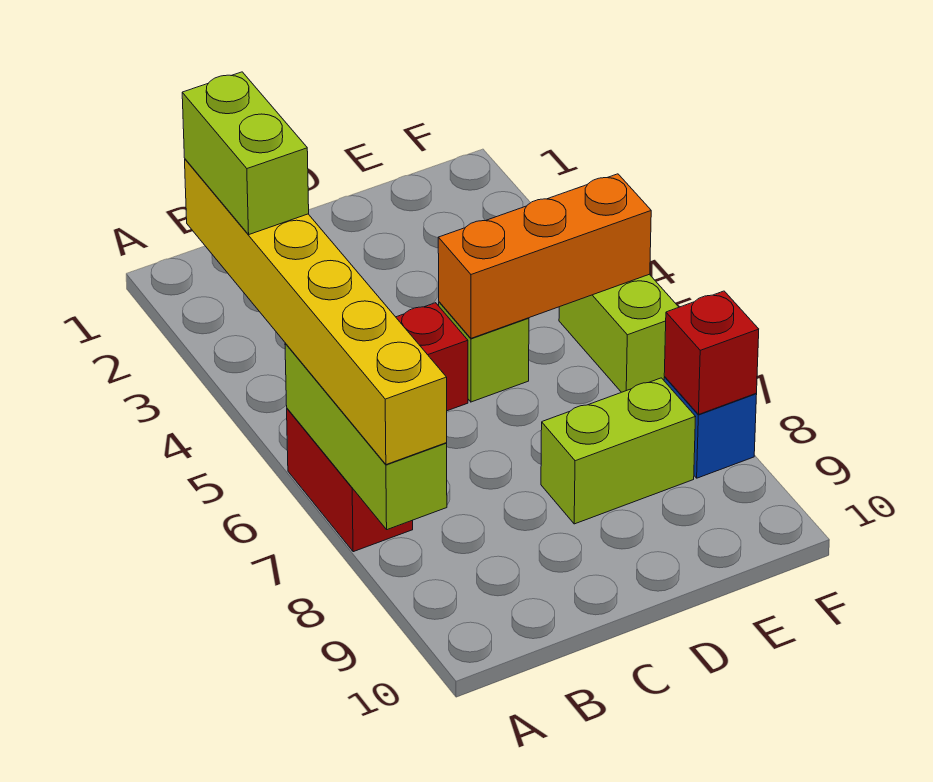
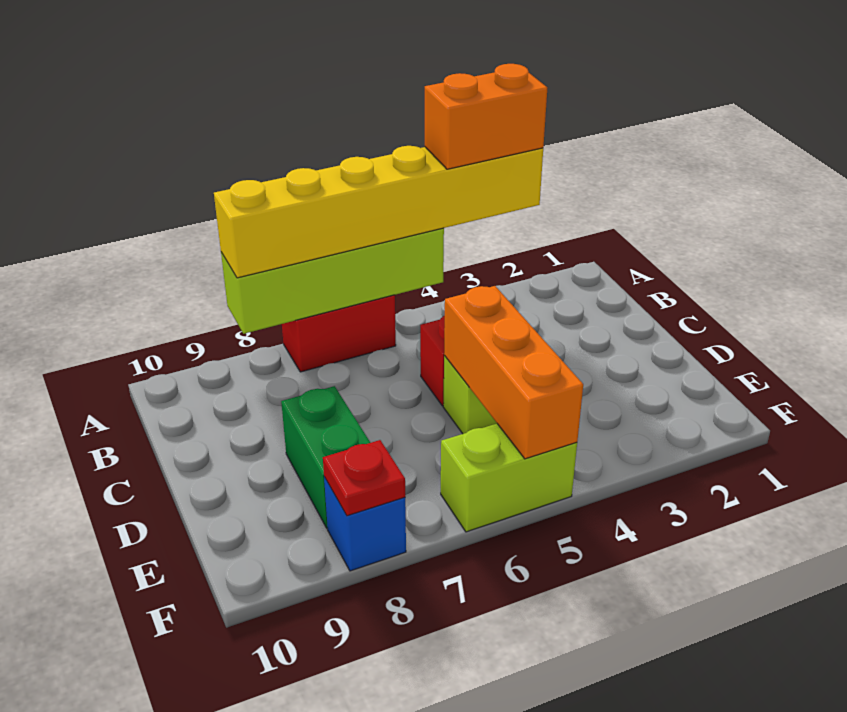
lime brick A3:A4 level 4 -> orange brick A3:A4 level 4
lime brick A6:A8 level 2 -> lime brick A5:A8 level 2
lime brick D8:E8 level 1 -> green brick D8:E8 level 1
red brick F8 level 2 -> red plate F8 level 2

